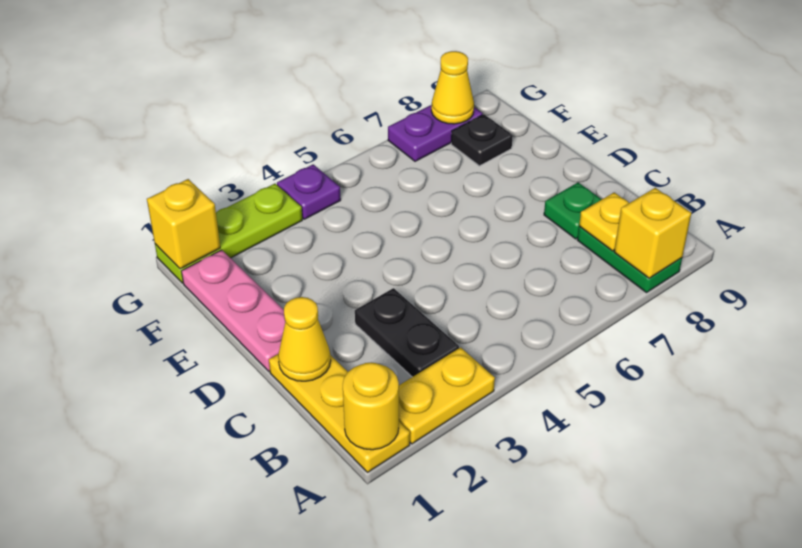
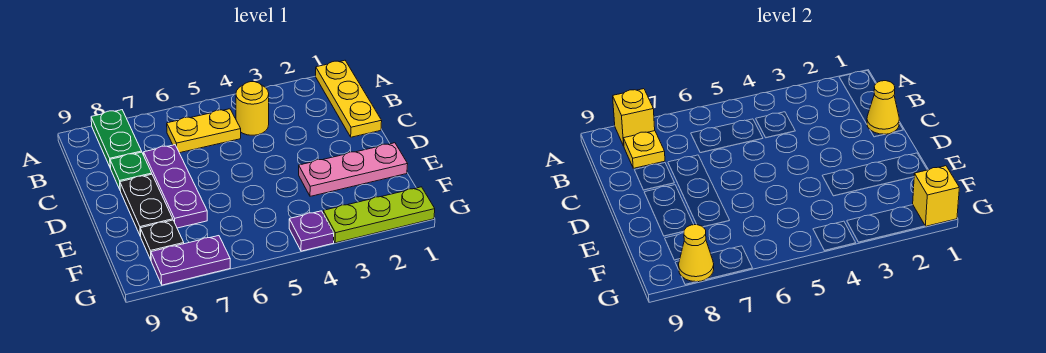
yellow round brick A1 level 2 -> yellow round brick B4 level 1
yellow plate A2:A3 level 1 -> yellow plate B5:B6 level 1
black plate B3:C3 level 1 -> black plate D8:E8 level 1
none -> purple plate C7:E7 level 1
pink plate D1:F1 level 1 -> pink plate E1:E3 level 1

